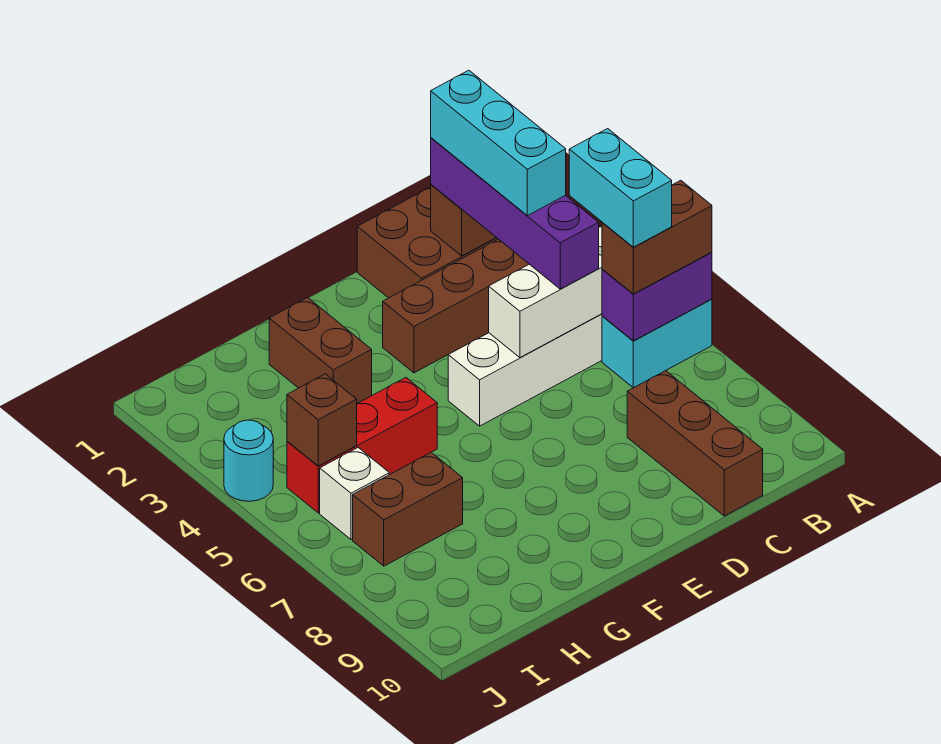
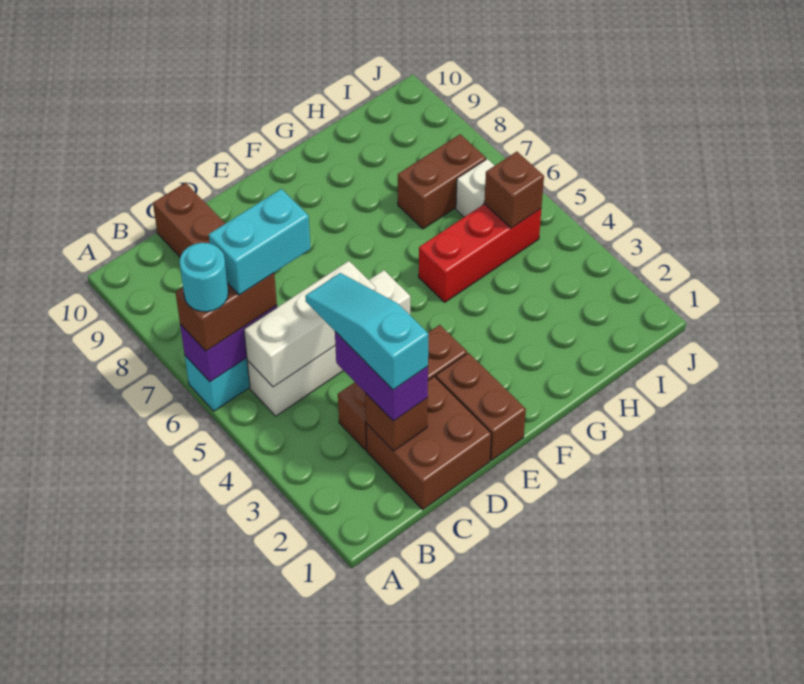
cyan brick B5:B6 level 4 -> cyan brick B6:C6 level 4
purple brick C2:C5 level 3 -> purple brick C2:C3 level 3
cyan brick C2:C4 level 4 -> cyan slope C2:C4 level 4 top 2
brown brick G2:G3 level 1 -> brown brick E1:E2 level 1
cyan round brick J4 level 1 -> cyan round brick A6 level 4

